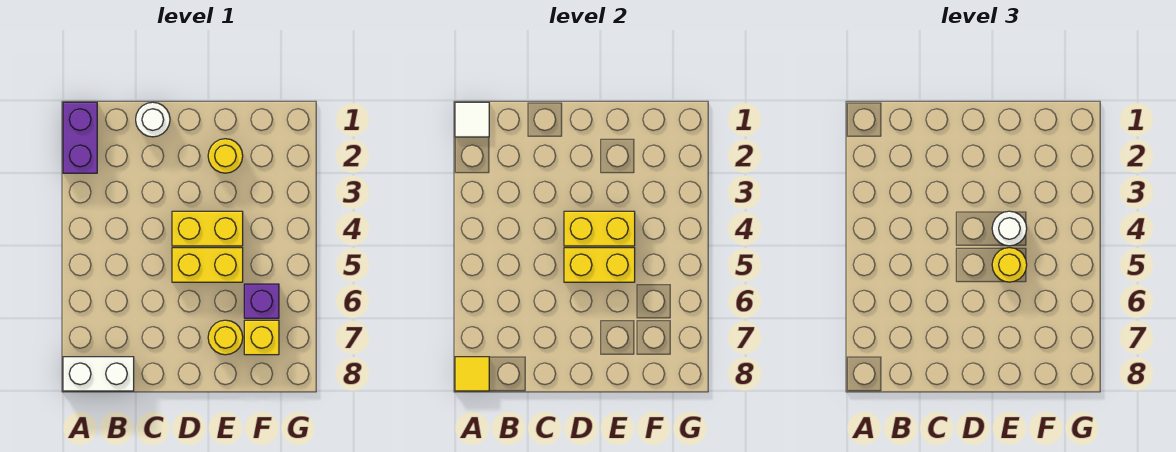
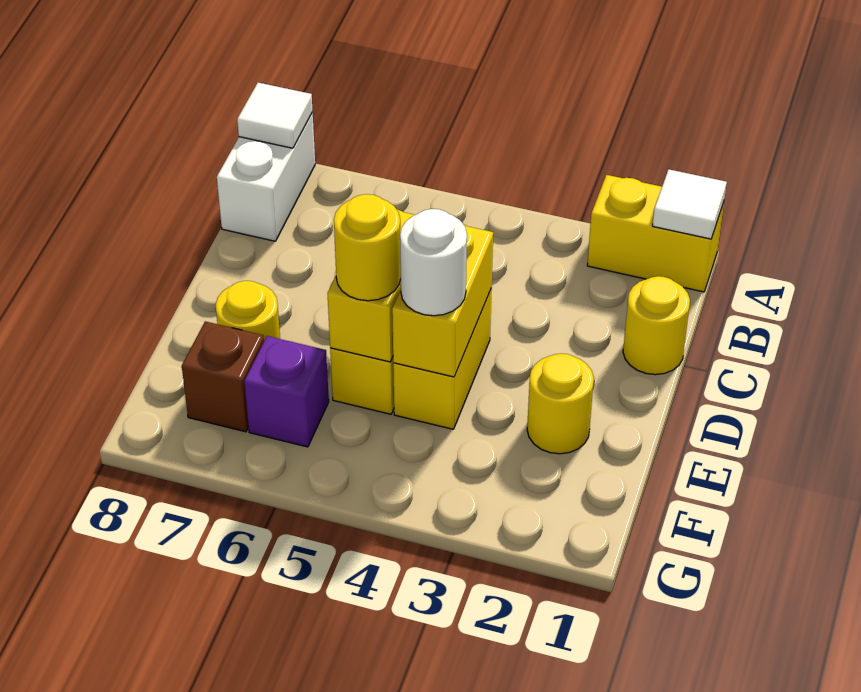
purple brick A1:A2 level 1 -> yellow brick A1:A2 level 1
yellow tile A8 level 2 -> white tile A8 level 2
white round brick C1 level 1 -> yellow round brick C1 level 1
yellow brick F7 level 1 -> brown brick F7 level 1

